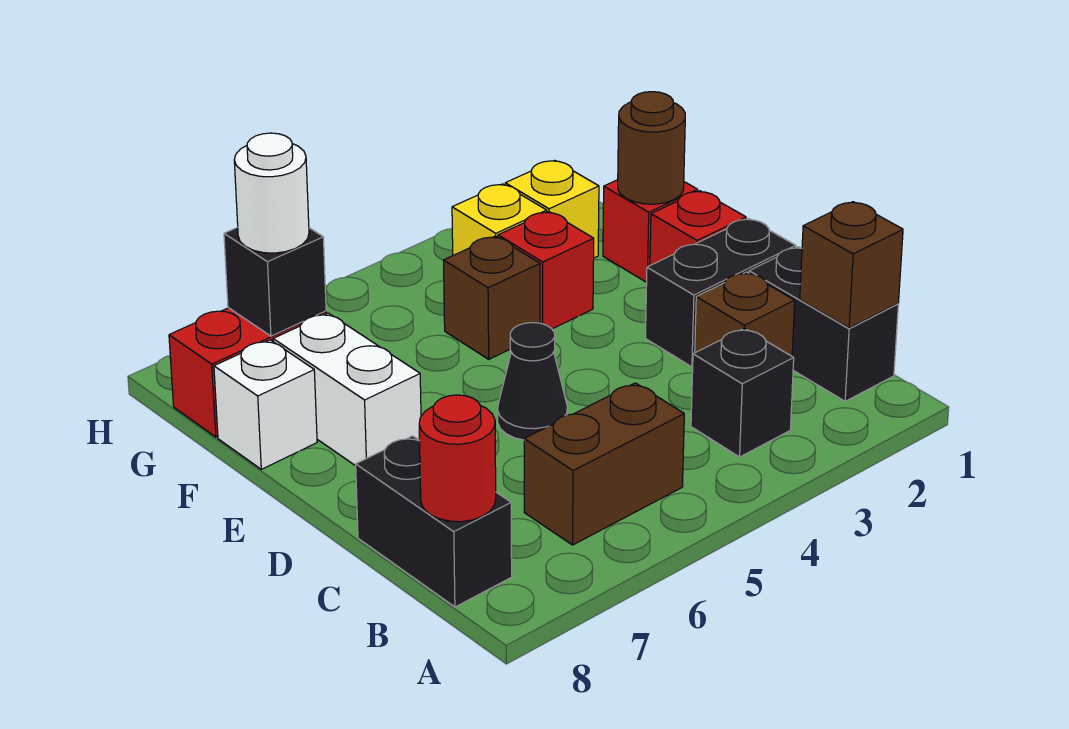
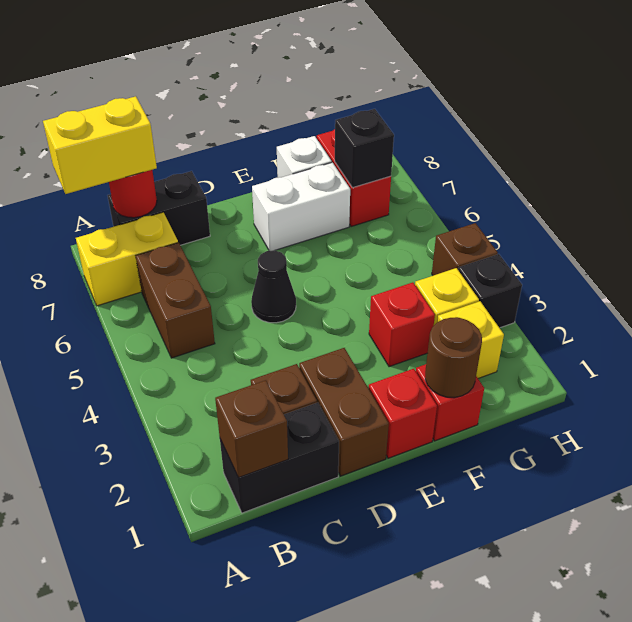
none -> yellow brick A7:B7 level 1
none -> yellow brick A8:B8 level 3
black brick B3 level 1 -> black brick H3 level 1
black brick D1:D2 level 1 -> brown brick D1:D2 level 1
brown brick F4 level 1 -> brown brick H4 level 1
white round brick G7 level 3 -> none

